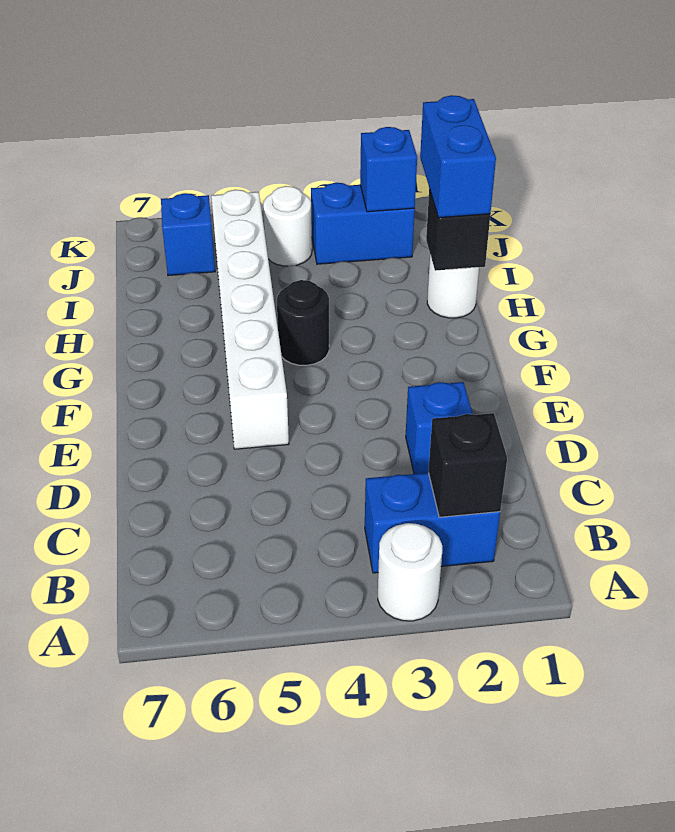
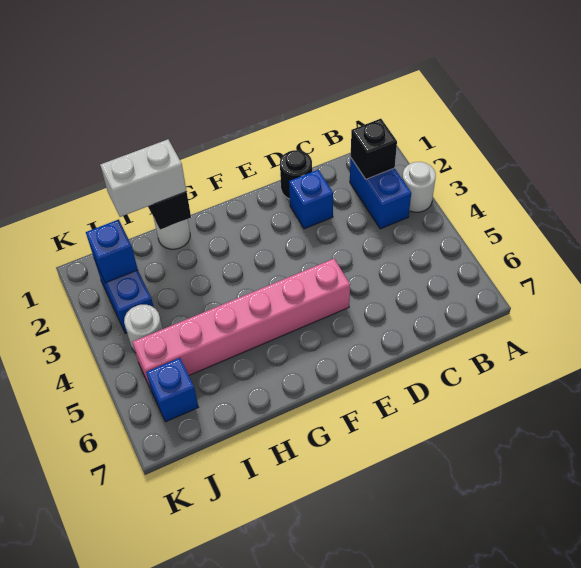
white brick E5:J5 level 1 -> pink brick E5:J5 level 1
black round brick G4 level 1 -> black round brick D1 level 1
blue brick H1:I1 level 3 -> white brick H1:I1 level 3

